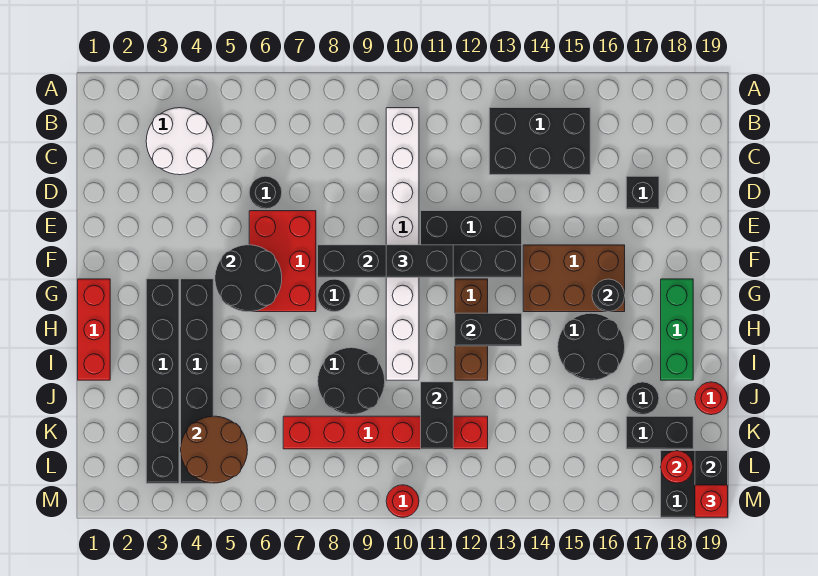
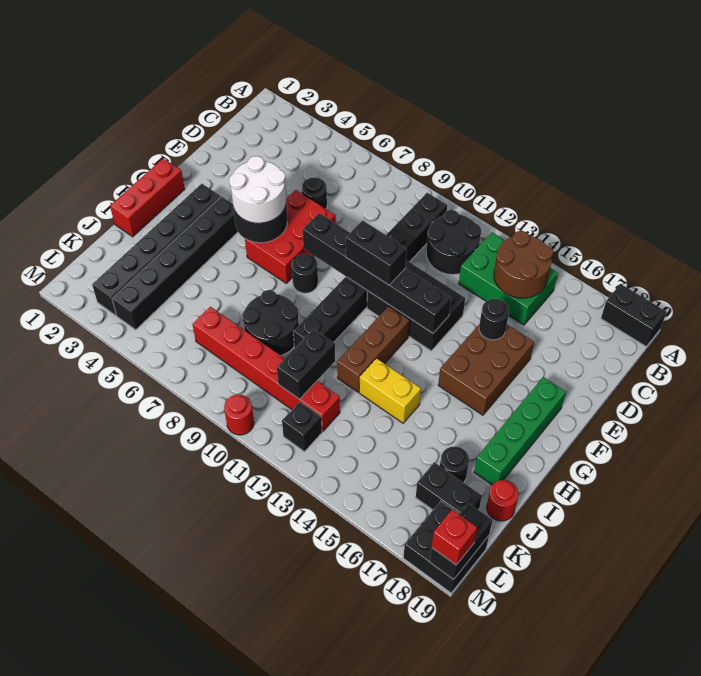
white round brick B3:C4 level 1 -> white round brick F5:G6 level 3
white brick B10:I10 level 1 -> black brick B10:I10 level 1
black brick B13:C15 level 1 -> green brick B13:C15 level 1
black brick D17 level 1 -> black brick L12 level 1
brown brick F14:G16 level 1 -> brown brick E15:G16 level 1
black round brick G16 level 2 -> black round brick E15 level 2
green brick G18:I18 level 1 -> green brick F18:I18 level 1
black brick H12:H13 level 2 -> black brick A18:A19 level 1
black round brick H15:I16 level 1 -> black round brick B11:C12 level 1
none -> yellow brick I13:I14 level 1
brown round brick K4:L5 level 2 -> brown round brick B14:C15 level 2
red round brick L18 level 2 -> none

